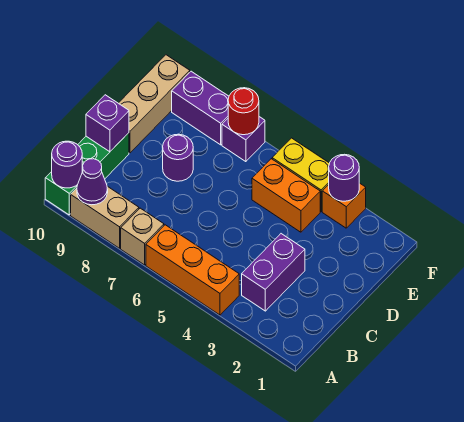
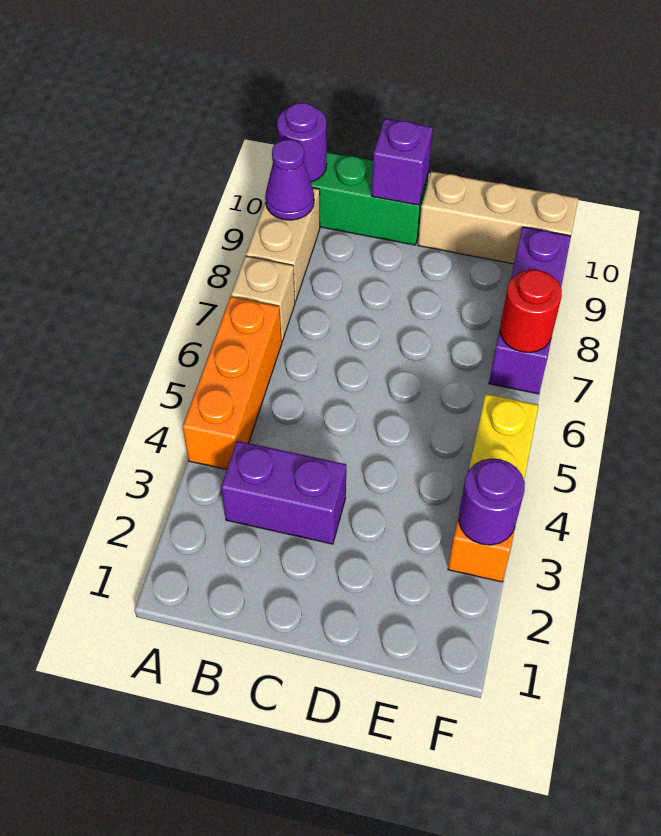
purple round brick D8 level 1 -> none
orange brick E4:E5 level 1 -> none

